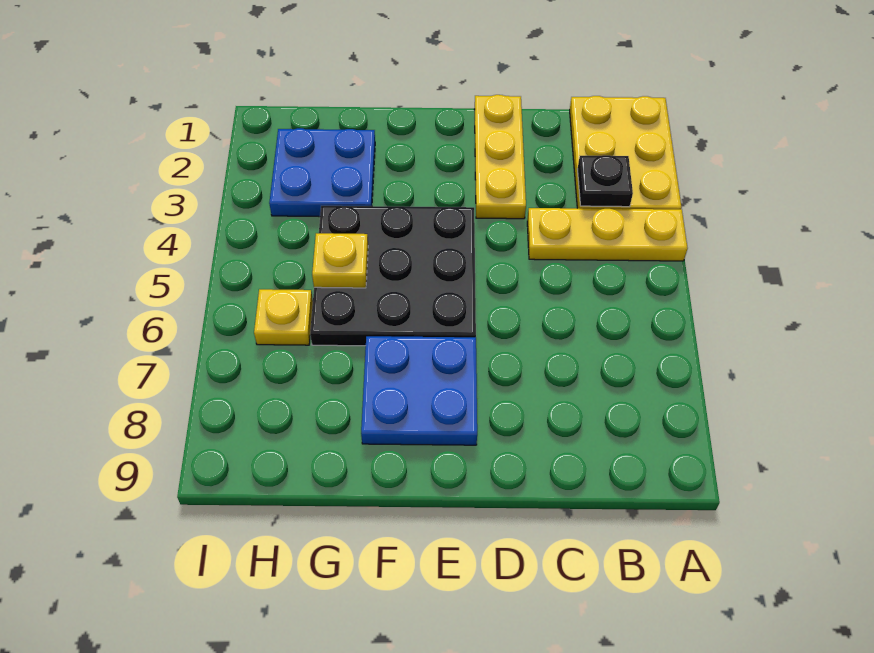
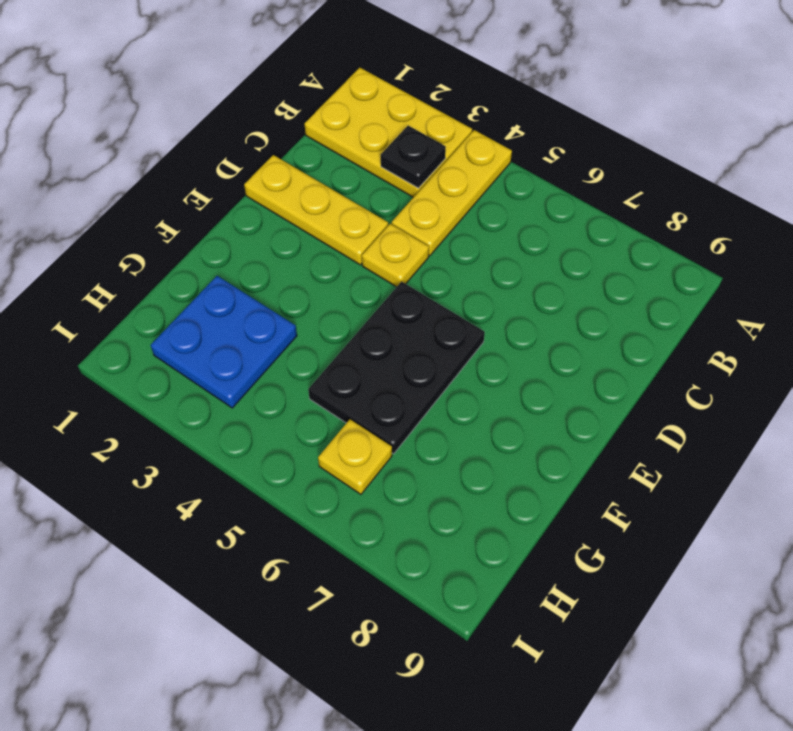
black plate E4:G6 level 1 -> black plate E5:G6 level 1
blue plate E7:F8 level 1 -> none
yellow plate G5 level 2 -> yellow plate D4 level 1

